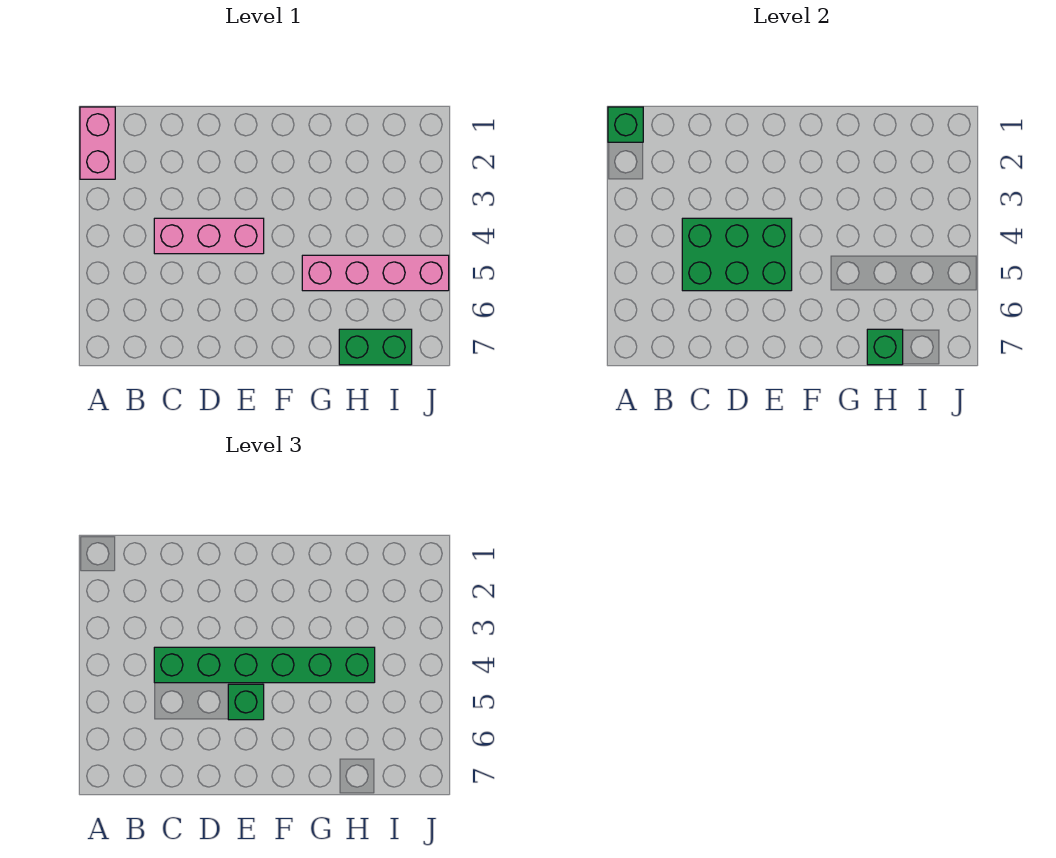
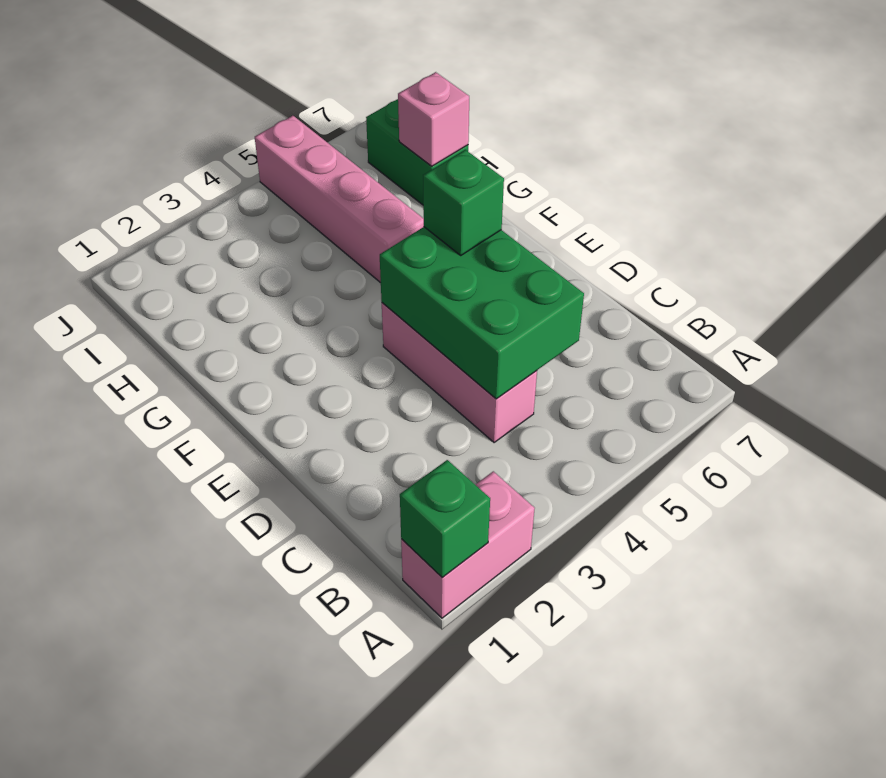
green brick C4:H4 level 3 -> none
green brick H7 level 2 -> pink brick H7 level 2

